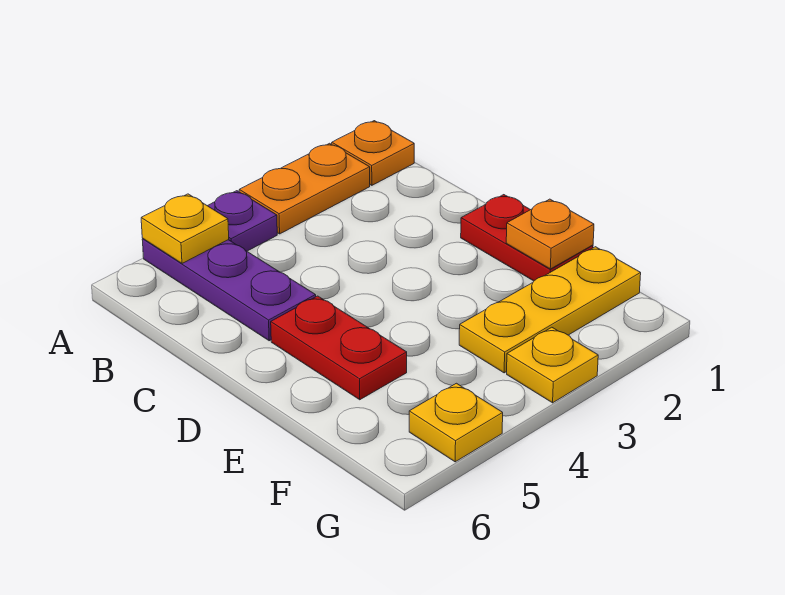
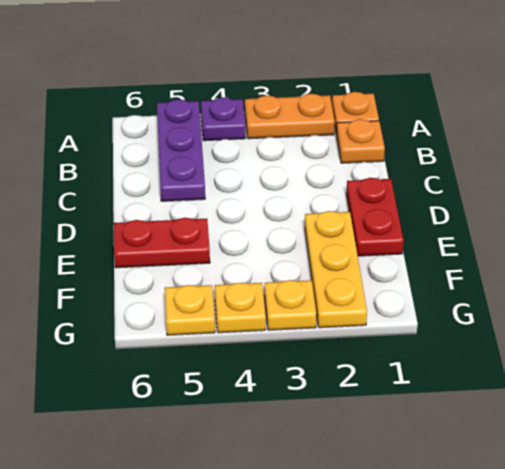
yellow plate A5 level 2 -> yellow plate G4 level 1
red plate D5:E5 level 1 -> red plate E5:E6 level 1
orange plate E1 level 2 -> orange plate B1 level 1
yellow plate F1:F3 level 1 -> yellow plate E2:G2 level 1

